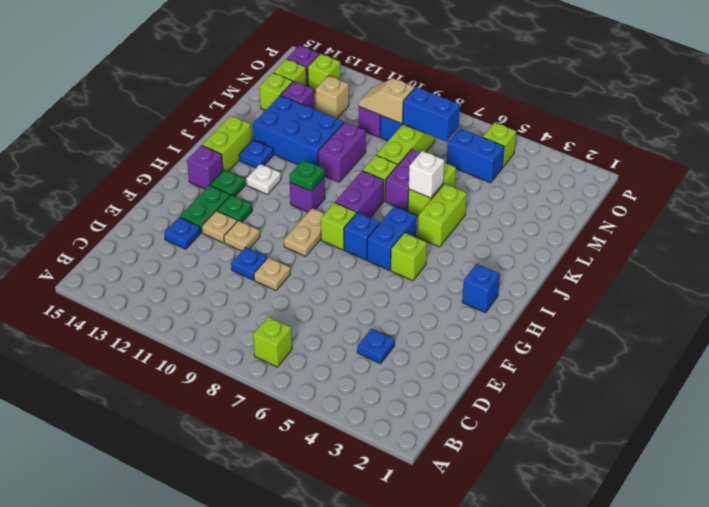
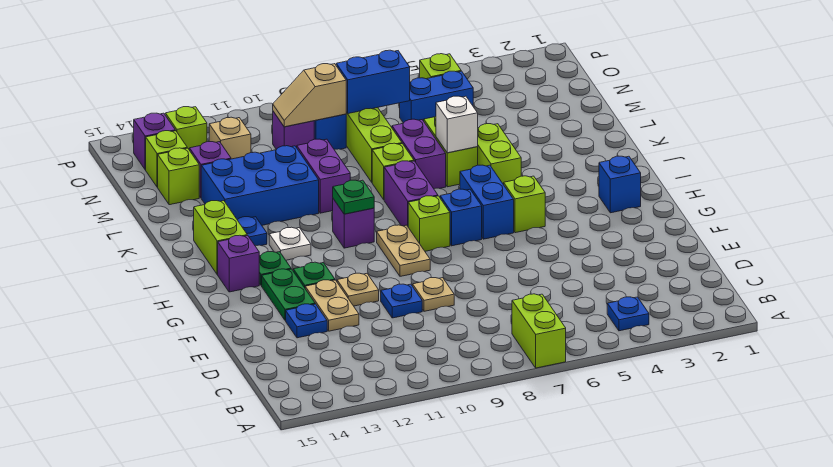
lime brick B7 level 1 -> lime brick A7:B7 level 1
blue plate D4 level 1 -> blue plate B4 level 1
tan plate F12 level 1 -> tan plate E12:F12 level 1

